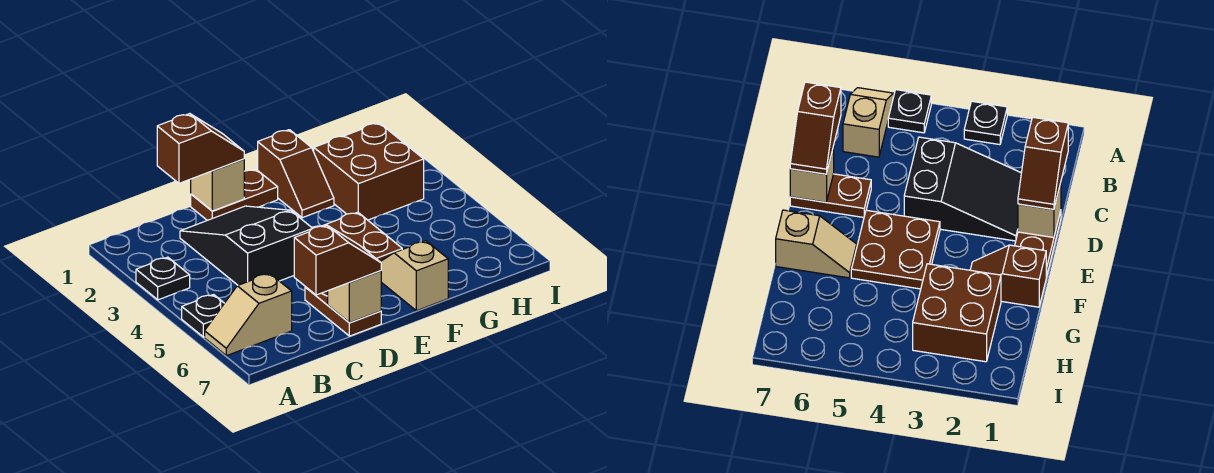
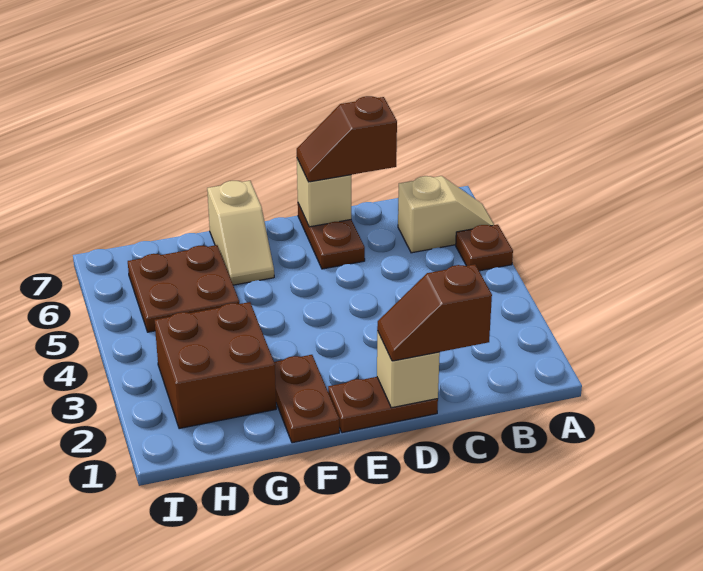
black plate A3 level 1 -> none
black plate A5 level 1 -> brown plate A5 level 1
black slope C2:D4 level 1 top 4 -> none
brown plate E4:F5 level 1 -> brown plate G5:H6 level 1
brown slope F1:F2 level 1 top 1 -> brown plate F1:F2 level 1

